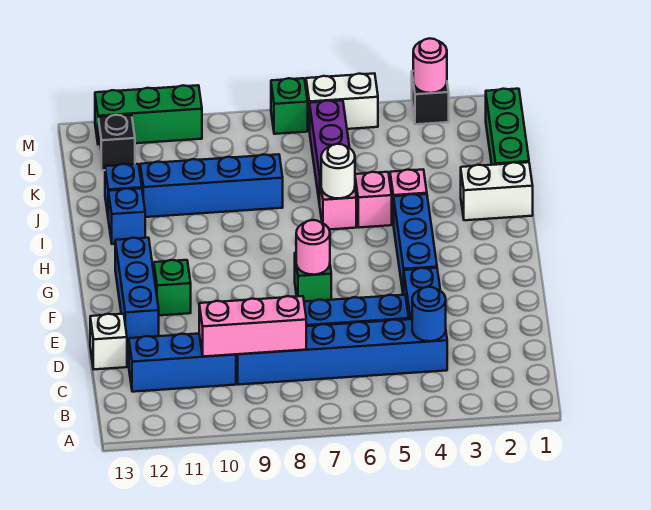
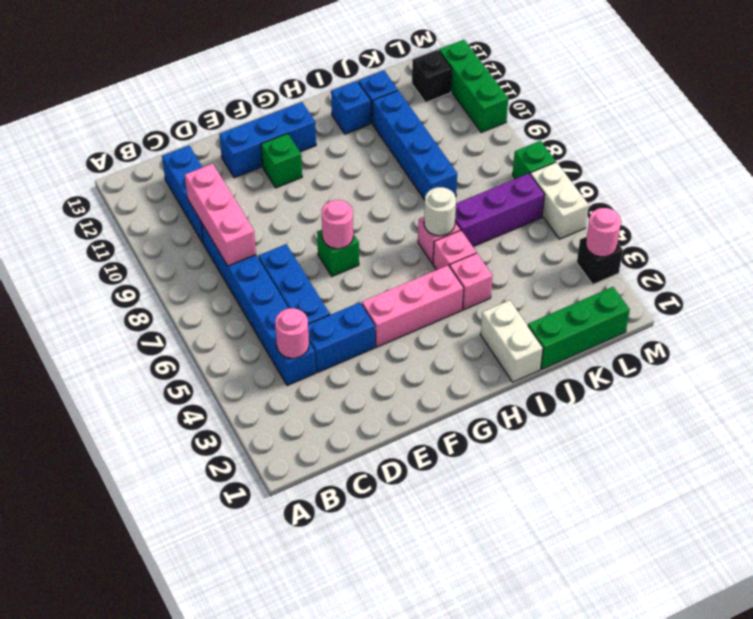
blue round brick C4 level 2 -> pink round brick C4 level 2
white brick D13 level 1 -> none
blue brick F4:H4 level 1 -> pink brick F4:H4 level 1

